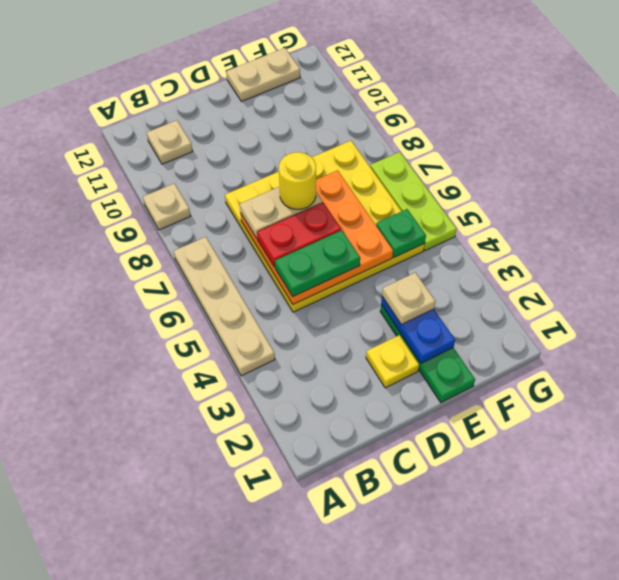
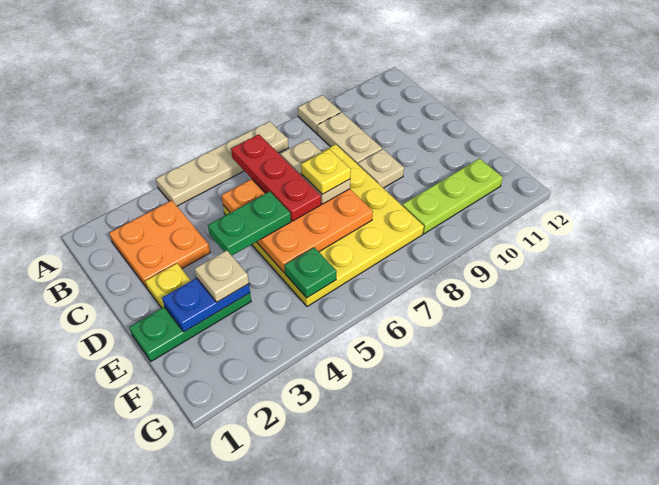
none -> orange plate B2:C3 level 1
tan plate B11 level 1 -> tan plate D9 level 1
green plate C5:D5 level 3 -> green plate D4:D5 level 3
red plate C6:D6 level 3 -> red plate B6:D6 level 3
yellow round brick D7 level 4 -> yellow plate D7 level 4
tan plate E12:F12 level 1 -> tan plate B9:C9 level 1
lime plate G5:G7 level 1 -> lime plate F9:F11 level 1

